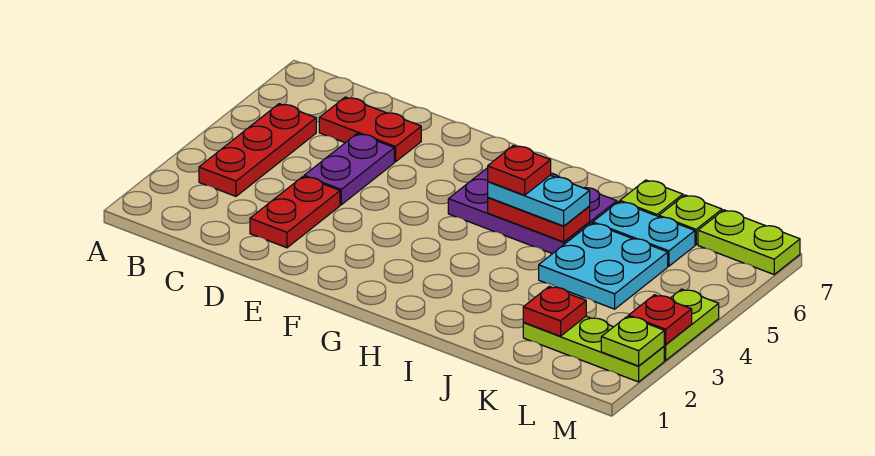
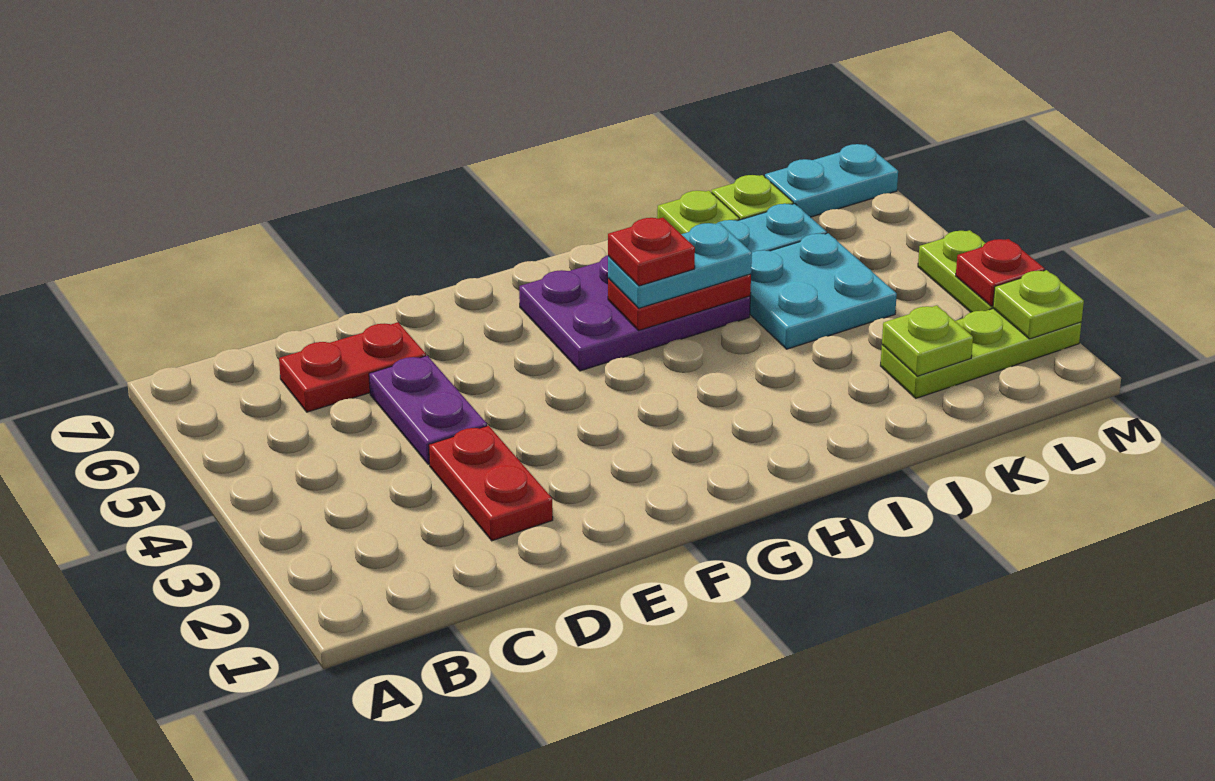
red plate B3:B5 level 1 -> none
red plate K2 level 2 -> lime plate K2 level 2
lime plate L7:M7 level 1 -> cyan plate L7:M7 level 1

